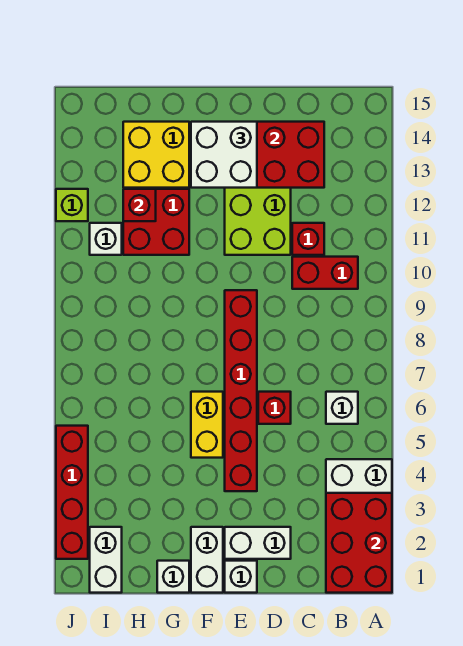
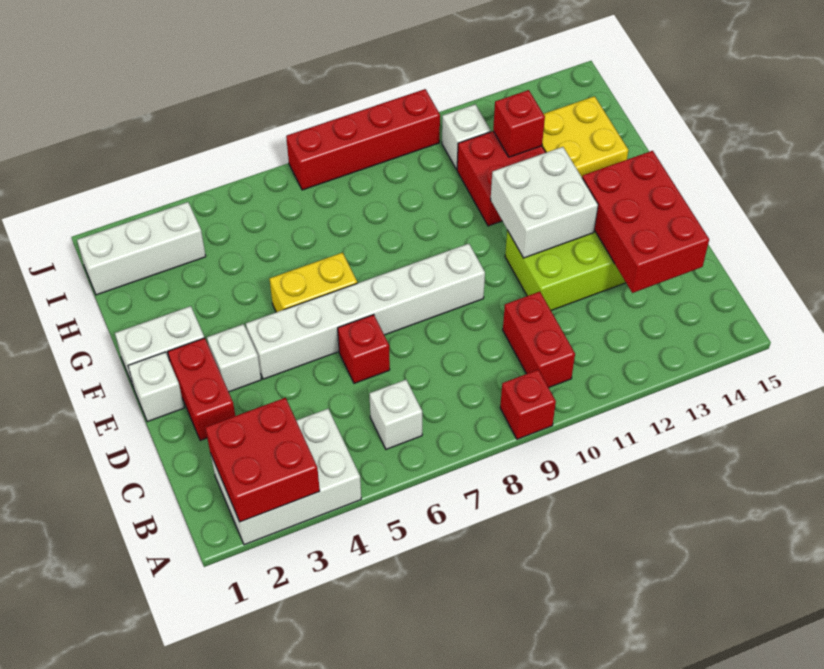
red brick A1:B3 level 2 -> red brick A2:B3 level 2
red brick C11 level 1 -> red brick A9 level 1
white brick D2:E2 level 1 -> red brick D2:E2 level 1
red brick E4:E9 level 1 -> white brick E4:E9 level 1
white brick E13:F14 level 3 -> white brick E11:F12 level 2
white brick G1 level 1 -> white brick E3 level 1
white brick I1:I2 level 1 -> white brick I1:I3 level 1
red brick J2:J5 level 1 -> red brick J7:J10 level 1
lime brick J12 level 1 -> none

